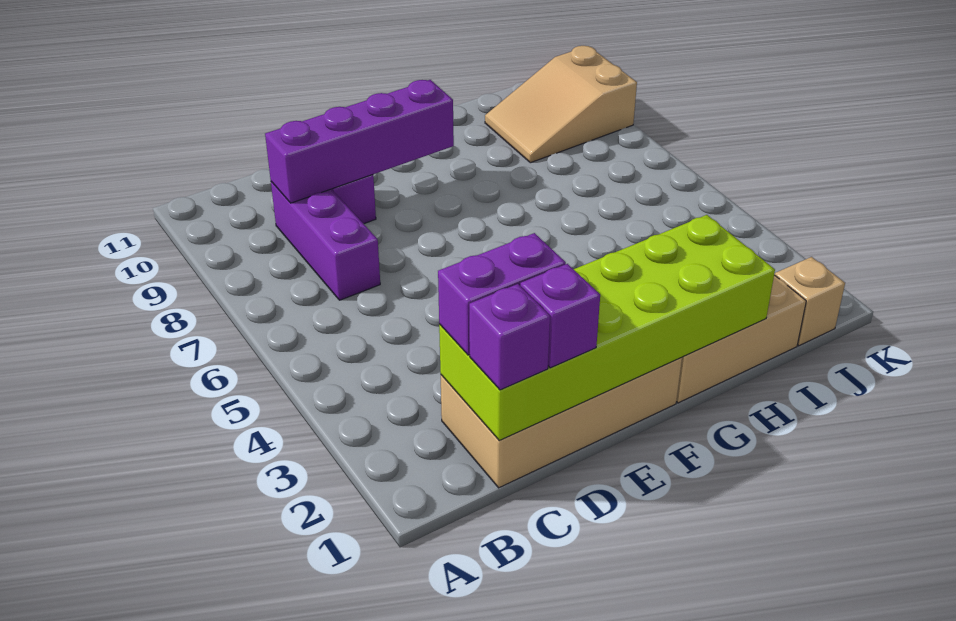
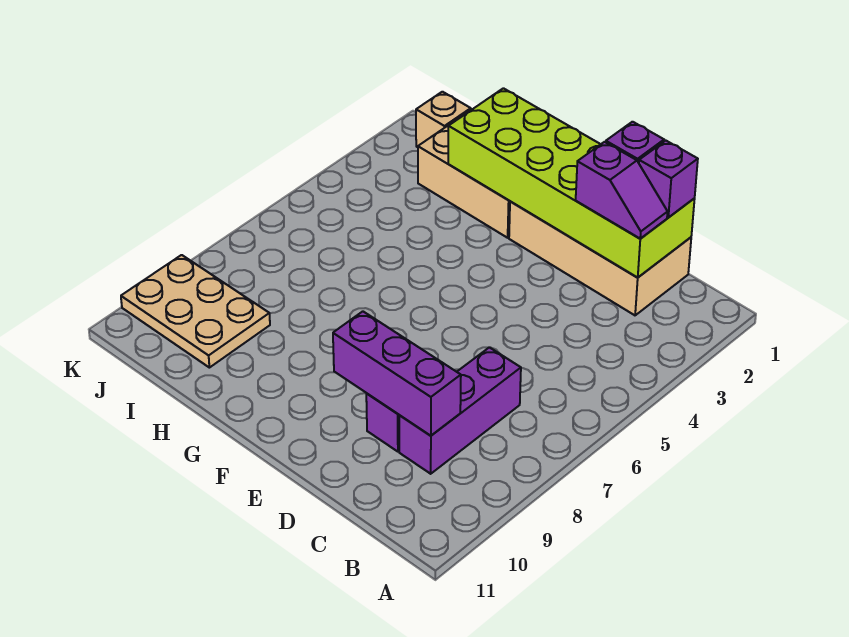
purple brick C2:D2 level 3 -> purple slope C2:D2 level 3 top D
purple brick C9:F9 level 2 -> purple brick C9:E9 level 2
tan slope I9:K10 level 1 top K -> tan plate I9:K10 level 1

